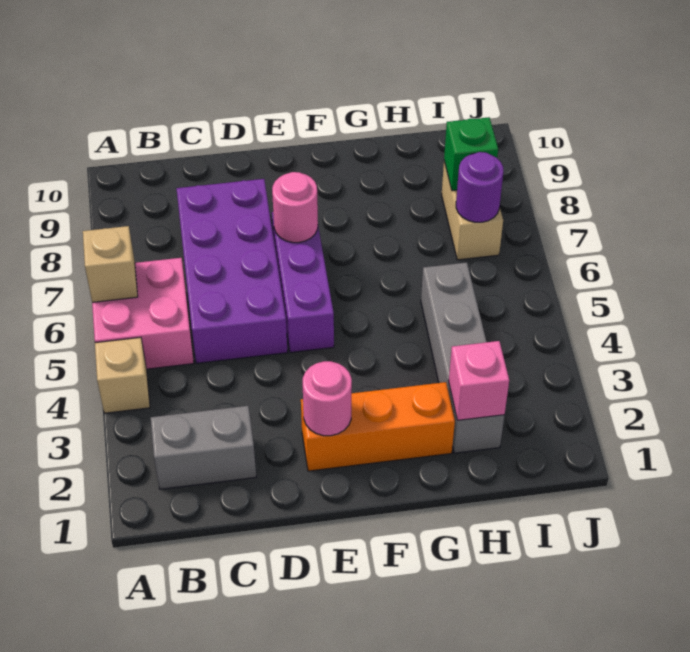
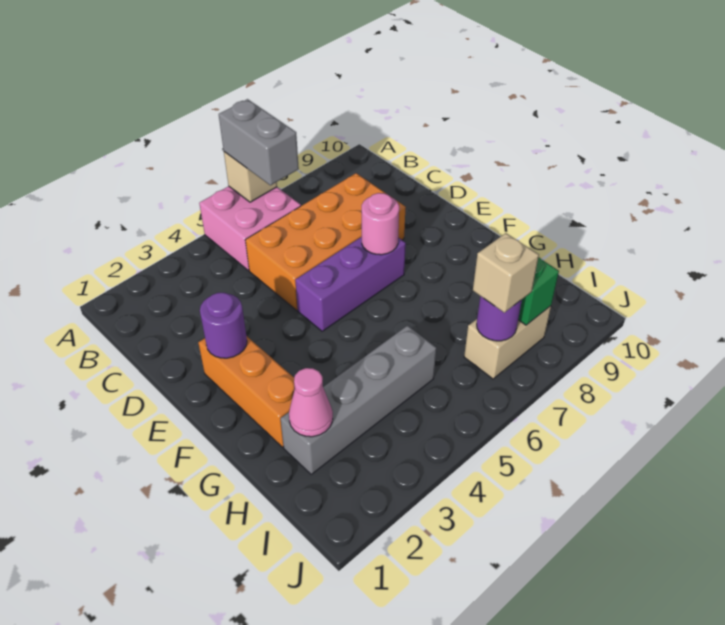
tan brick A4 level 1 -> tan brick I7 level 3
grey brick B2:C2 level 1 -> grey brick A6:B6 level 3
purple brick C5:D8 level 1 -> orange brick C5:D8 level 1
pink round brick E2 level 2 -> purple round brick E2 level 2
pink brick H2 level 2 -> pink cone H2 level 2

